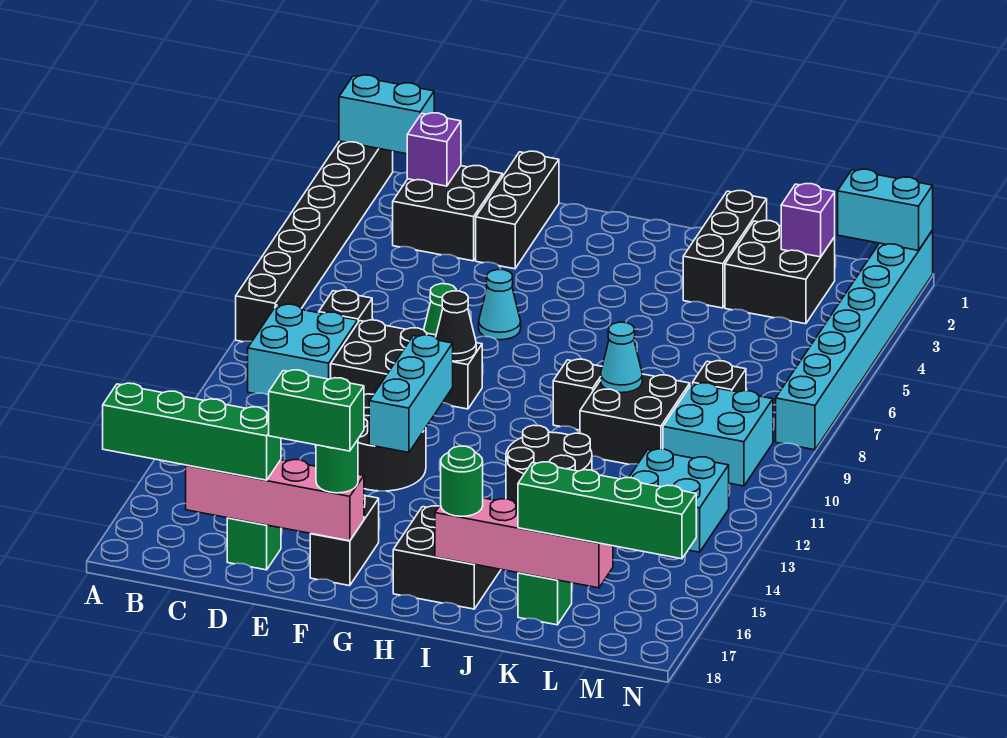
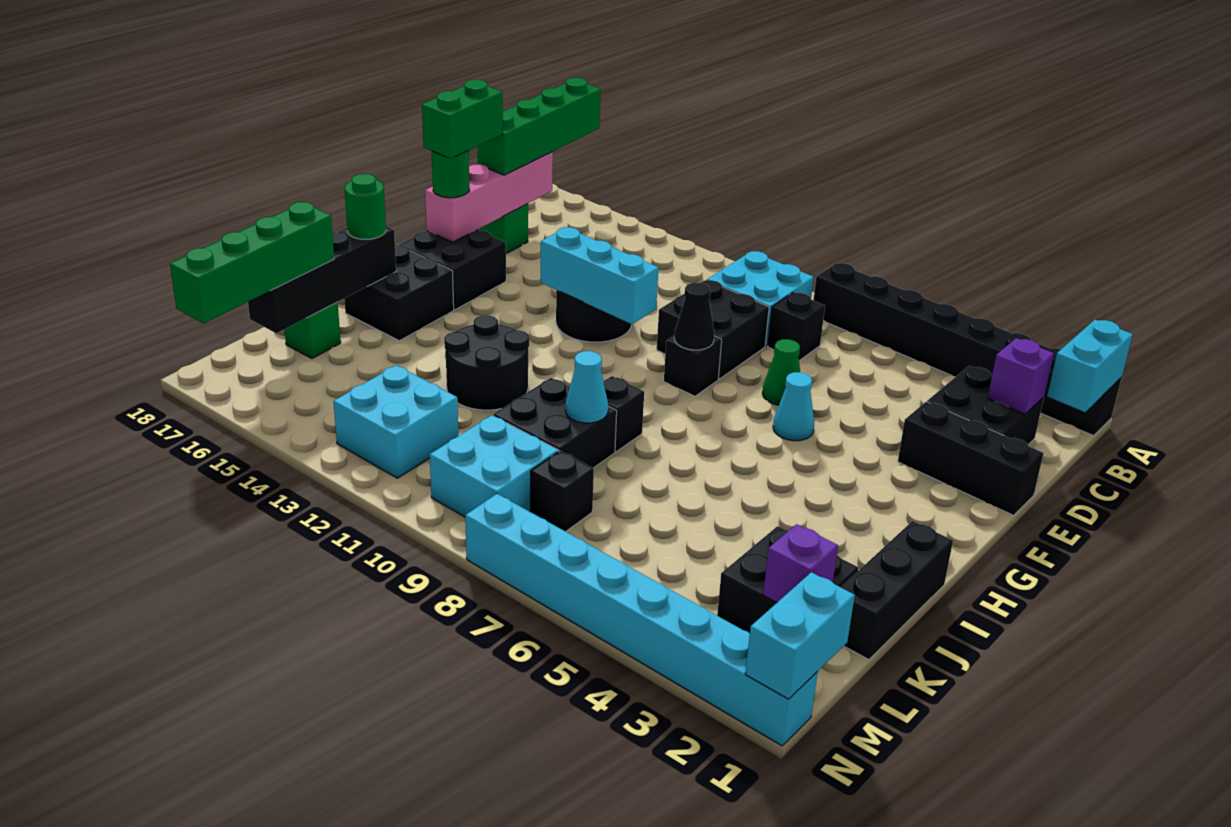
black brick F16:F17 level 1 -> black brick F16:G17 level 1
pink brick I17:L17 level 2 -> black brick I17:L17 level 2
black brick J1:J3 level 1 -> black brick I1:K1 level 1

